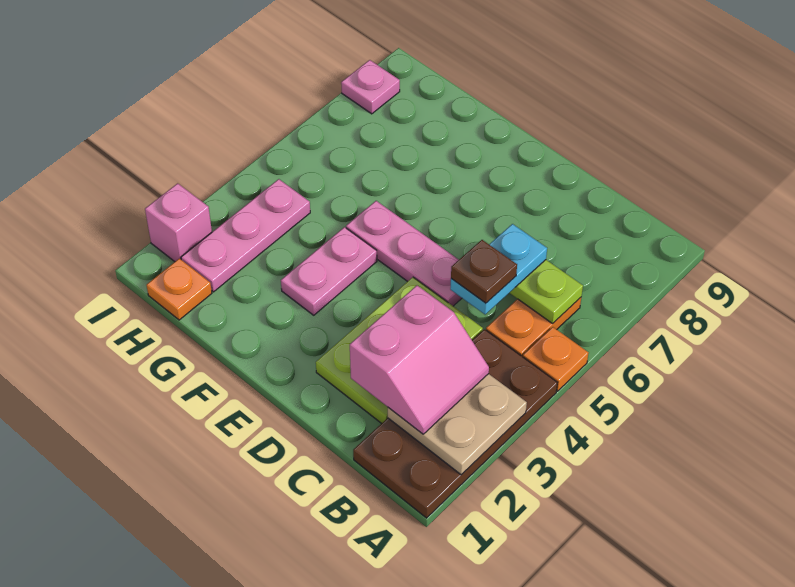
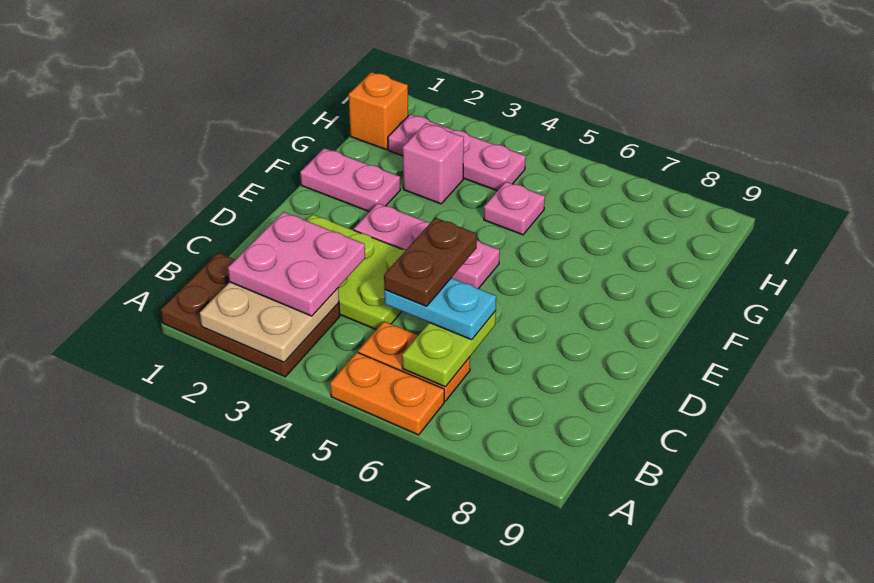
brown plate A1:B4 level 1 -> brown plate A1:B3 level 1
orange plate A5 level 1 -> orange plate A5:A6 level 1
pink slope B2:C3 level 3 top C -> pink plate B2:C3 level 3
brown plate C5 level 4 -> brown plate C5:D5 level 4
pink plate D5:F5 level 1 -> pink plate E3:E5 level 1
pink plate F3:F4 level 1 -> pink plate F1:F2 level 1
orange plate H1 level 1 -> orange brick H1 level 1
pink brick I2 level 1 -> pink brick G3 level 1
pink plate I8 level 1 -> pink plate G5 level 1

